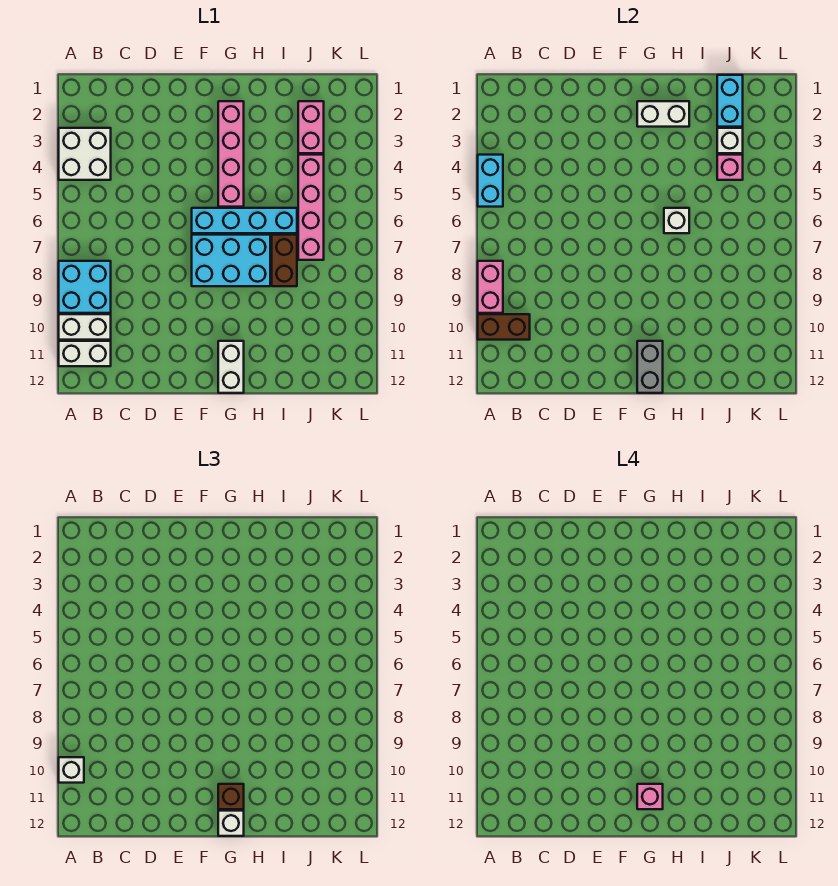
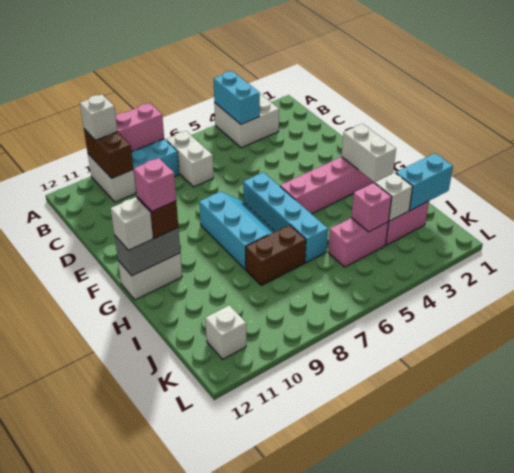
cyan brick A4:A5 level 2 -> cyan brick A4:B4 level 2
white brick A11:B11 level 1 -> white brick B7:C7 level 1
cyan brick F7:H8 level 1 -> cyan slope F7:H8 level 1 top 8
white brick H6 level 2 -> white brick K11 level 1
pink brick J4:J7 level 1 -> pink brick J4:J5 level 1

